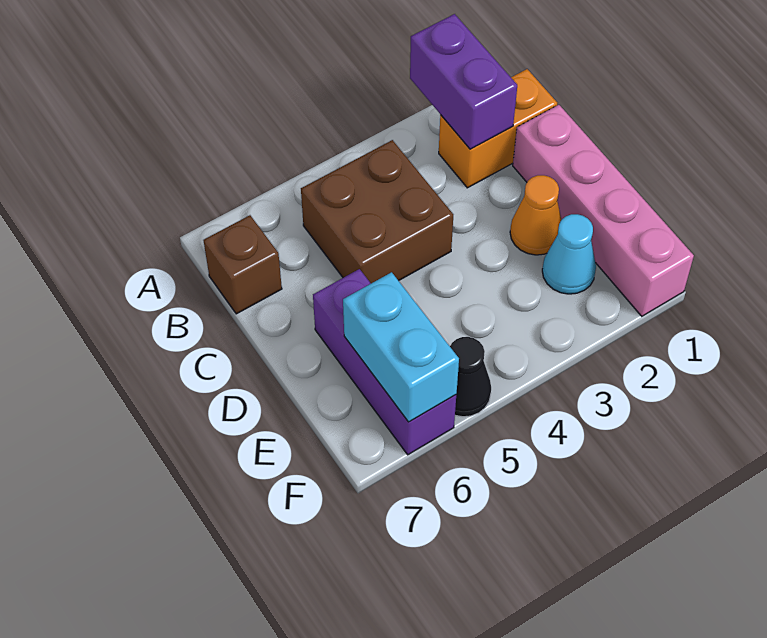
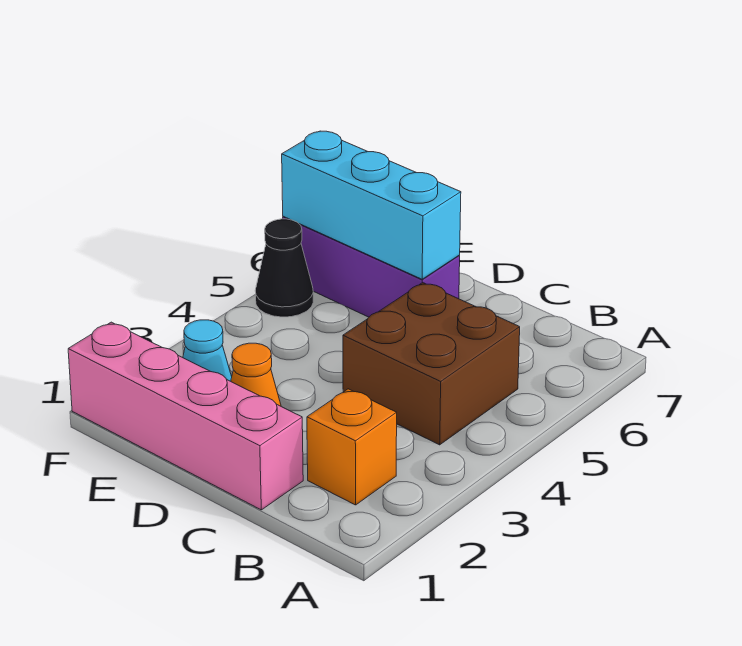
purple brick A2:B2 level 2 -> none
orange brick B1:B2 level 1 -> orange brick B2 level 1
brown brick B7 level 1 -> none
cyan brick E6:F6 level 2 -> cyan brick D6:F6 level 2

